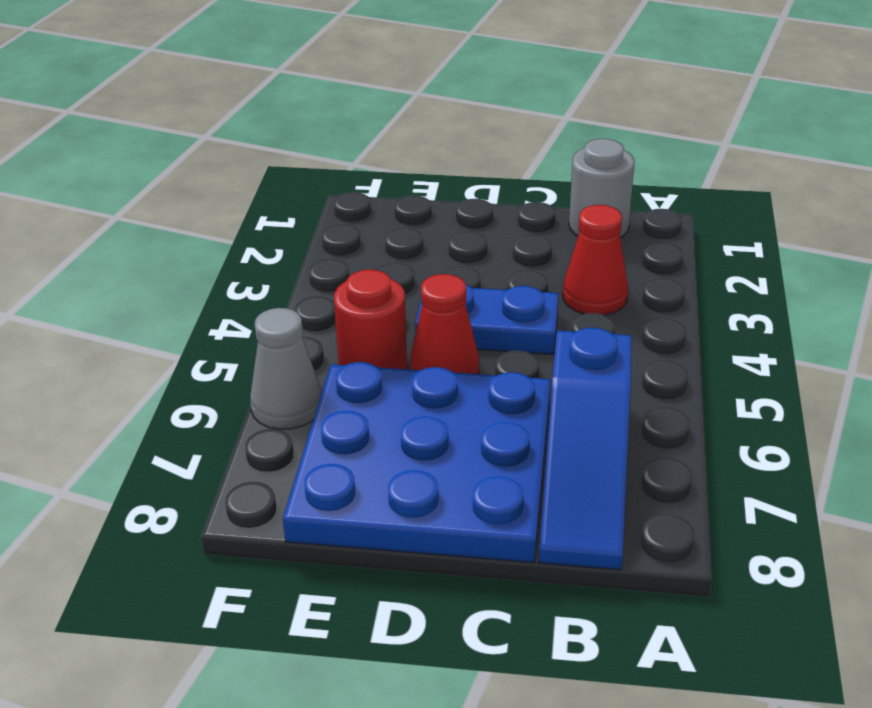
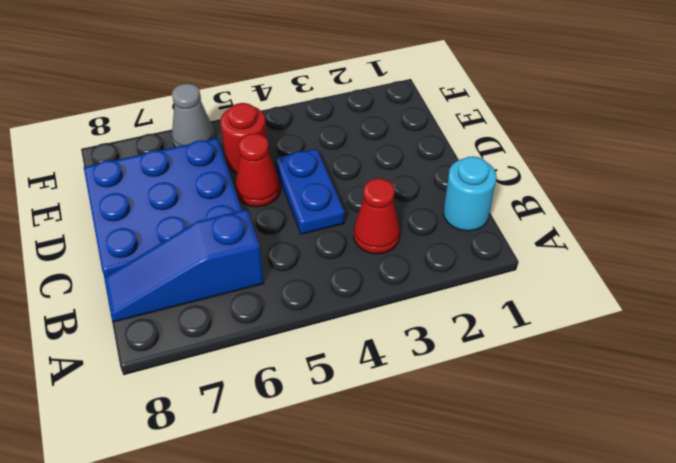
grey round brick B1 level 1 -> cyan round brick B1 level 1

